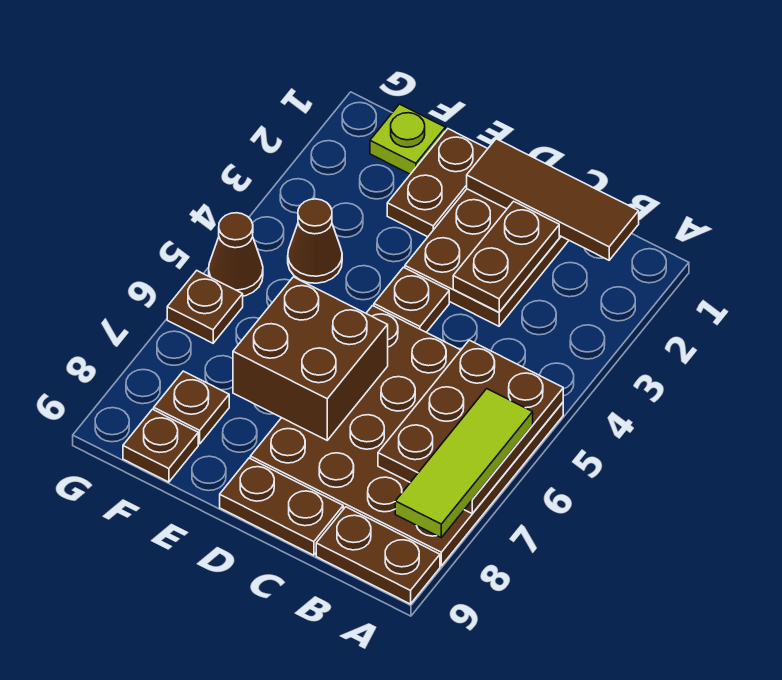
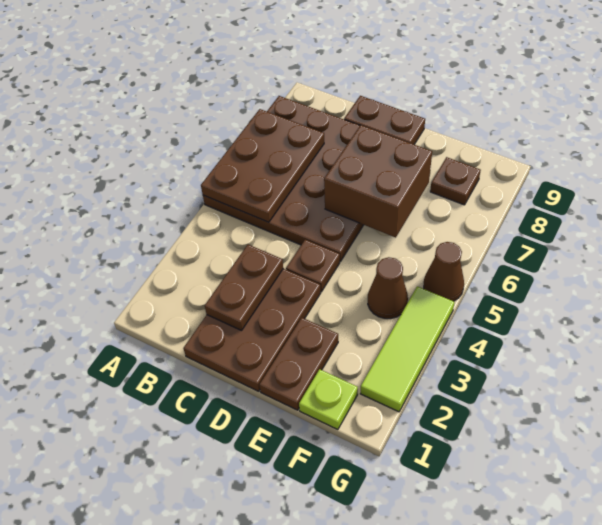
lime tile A6:A8 level 3 -> lime tile G2:G4 level 1
brown plate A9:B9 level 1 -> none
brown tile B1:D1 level 2 -> none
brown plate F9 level 1 -> none
brown plate G6 level 1 -> none

